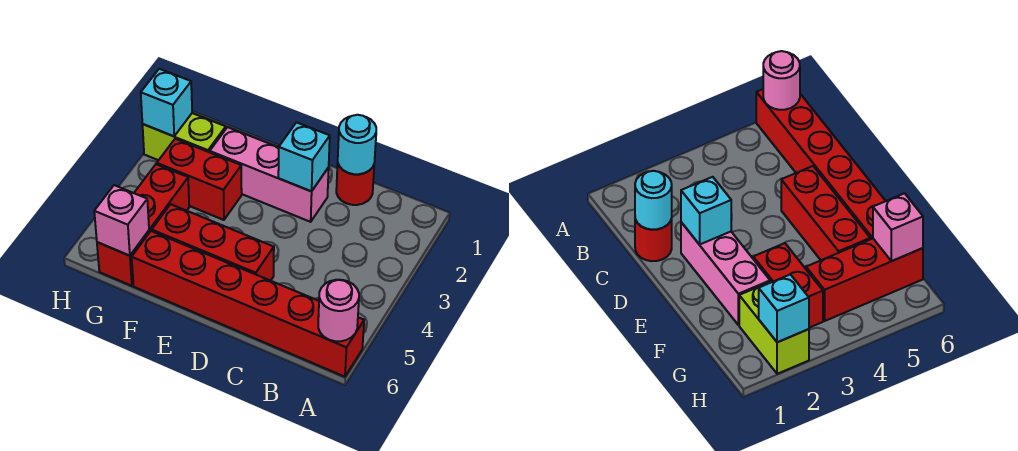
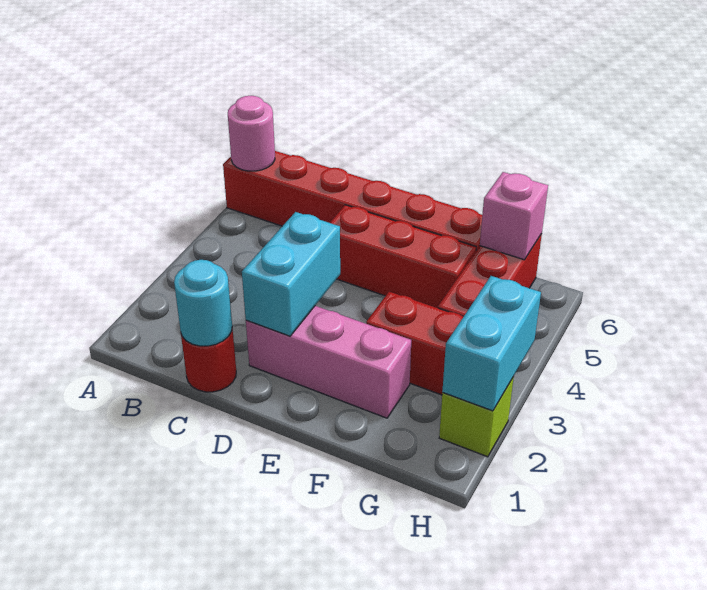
cyan brick D2 level 2 -> cyan brick D2:D3 level 2
lime brick G2:H2 level 1 -> lime brick H2 level 1
cyan brick H2 level 2 -> cyan brick H2:H3 level 2

